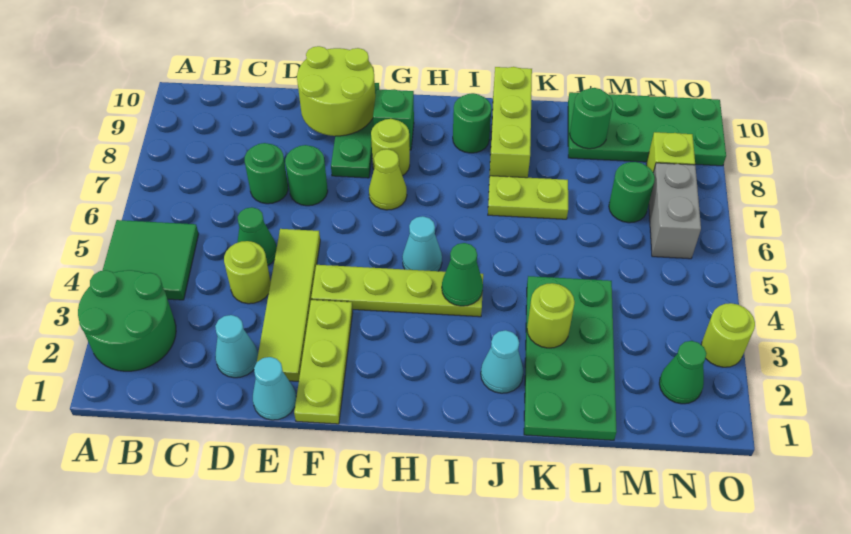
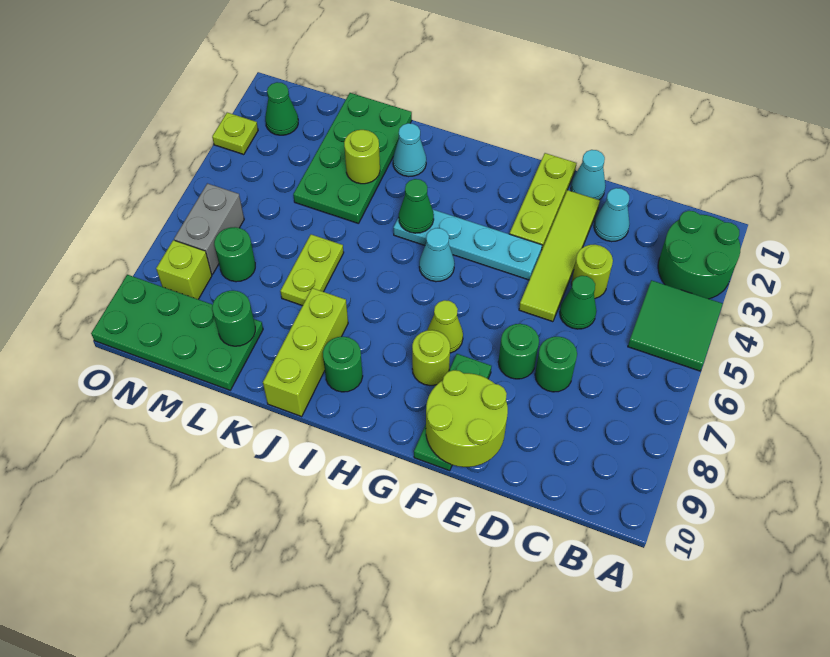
lime plate F4:I4 level 1 -> cyan plate F4:I4 level 1
green brick G9 level 1 -> none
lime plate J7:K7 level 1 -> lime plate K6:K7 level 1
lime round brick O3 level 1 -> lime plate O3 level 1

